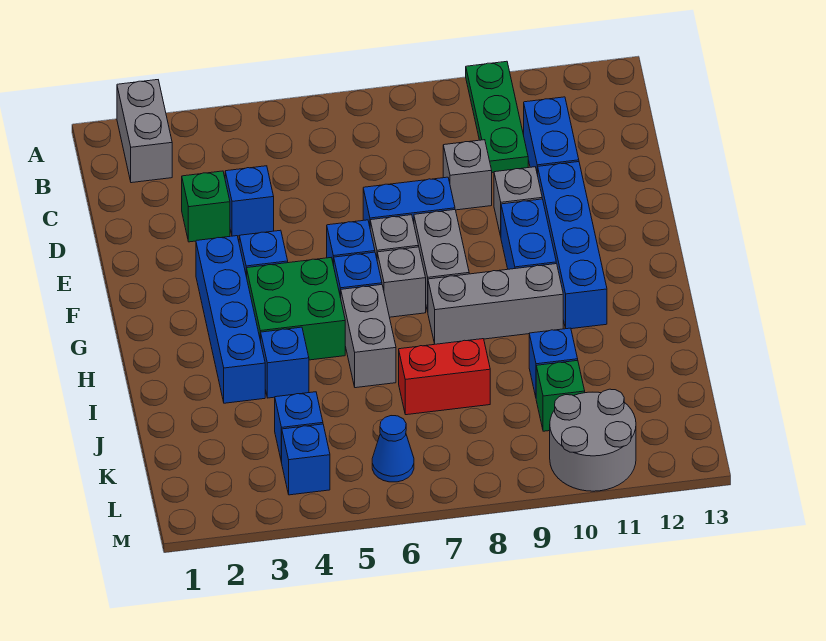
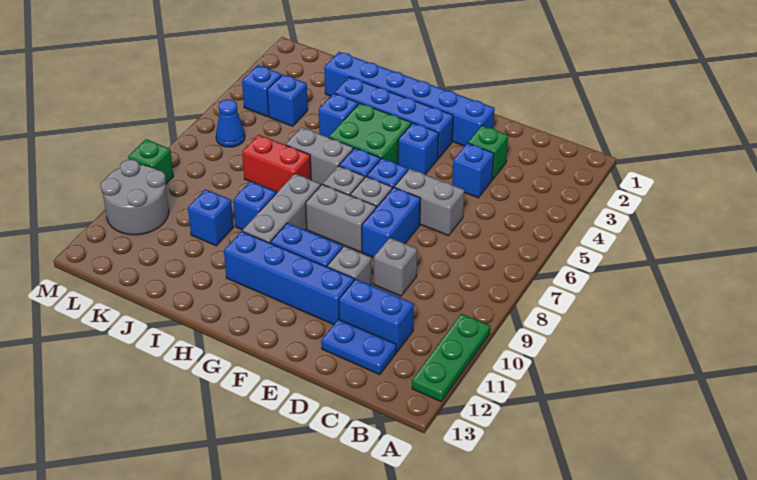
grey brick A2:B2 level 1 -> grey brick D6:E6 level 1
green plate A10:C10 level 1 -> green plate A10:A12 level 1
none -> blue plate C12:D12 level 1
none -> blue brick E2:J2 level 1
none -> blue brick I9 level 1
red brick J7:J8 level 1 -> red brick I7:J7 level 1
green brick K10 level 1 -> green brick M9 level 1

